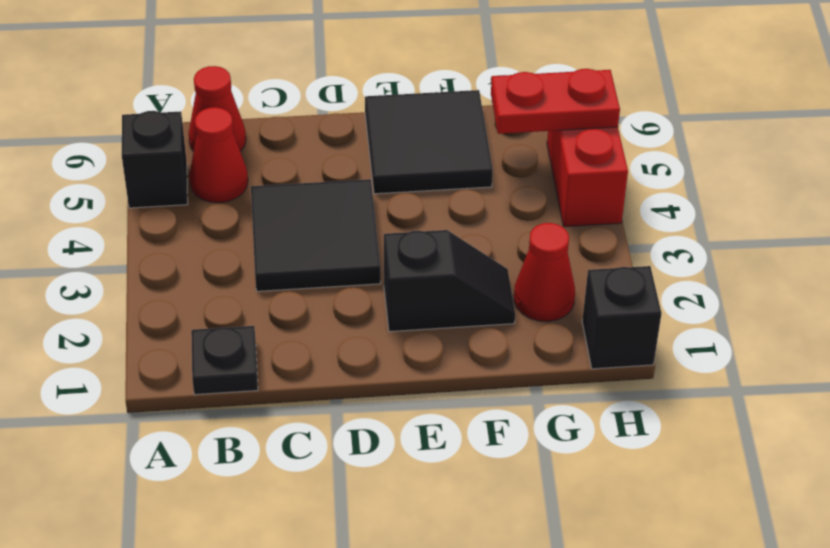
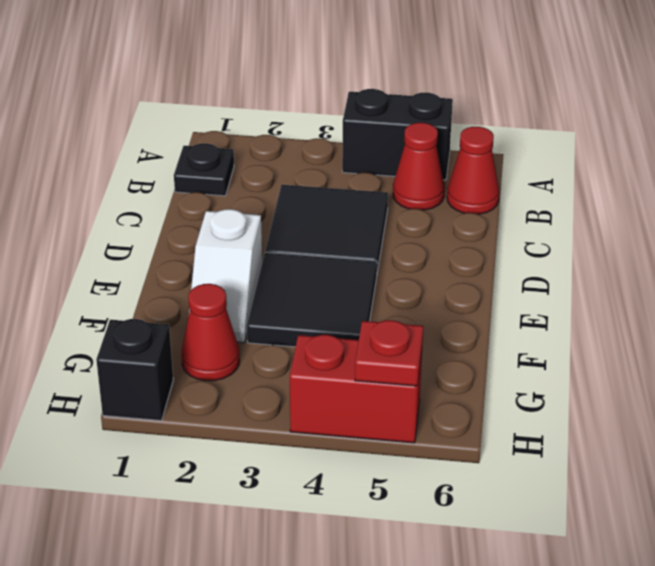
black brick A5 level 1 -> black brick A4:A5 level 1
black slope E2:F2 level 1 top E -> white slope E2:F2 level 1 top E
black tile E5:F6 level 1 -> black tile E3:F4 level 1
red plate G5:H5 level 2 -> red plate H5 level 2

